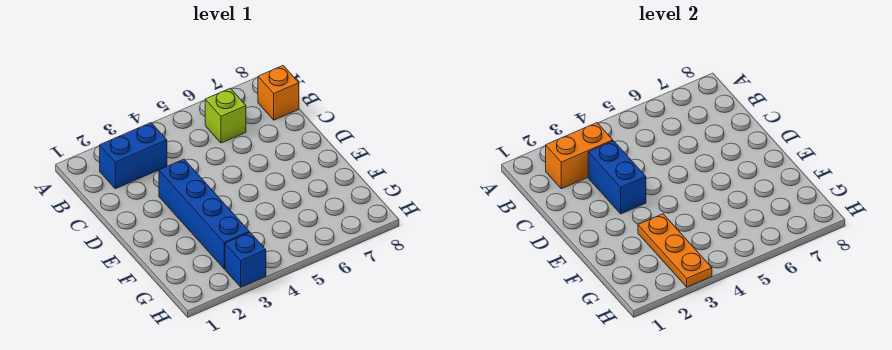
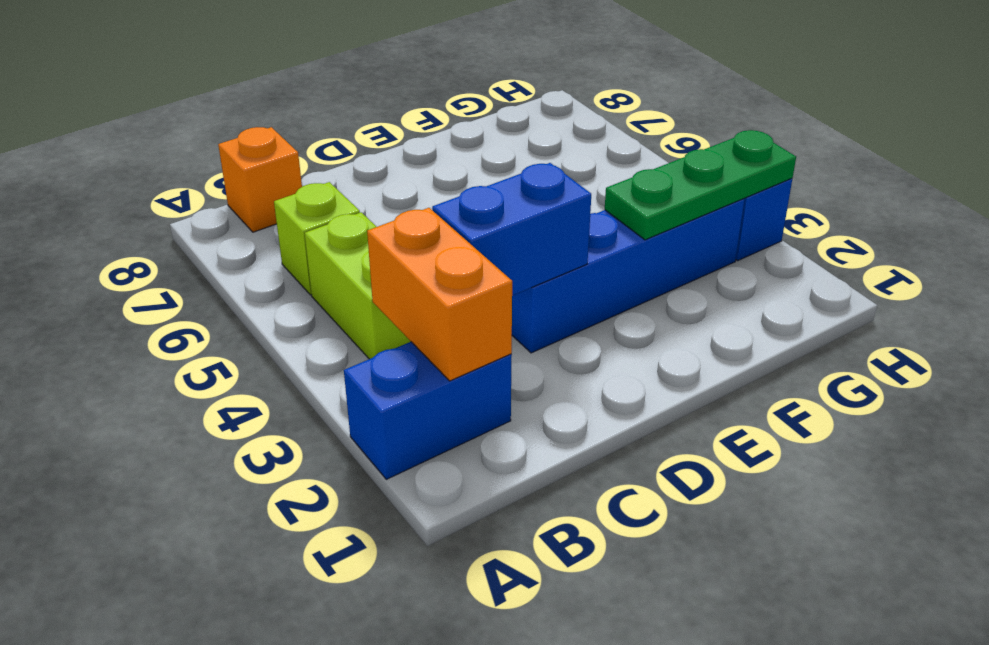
blue brick B2:B3 level 1 -> blue brick A2:B2 level 1
none -> lime brick B4:B5 level 1
orange plate F3:H3 level 2 -> green plate F3:H3 level 2

